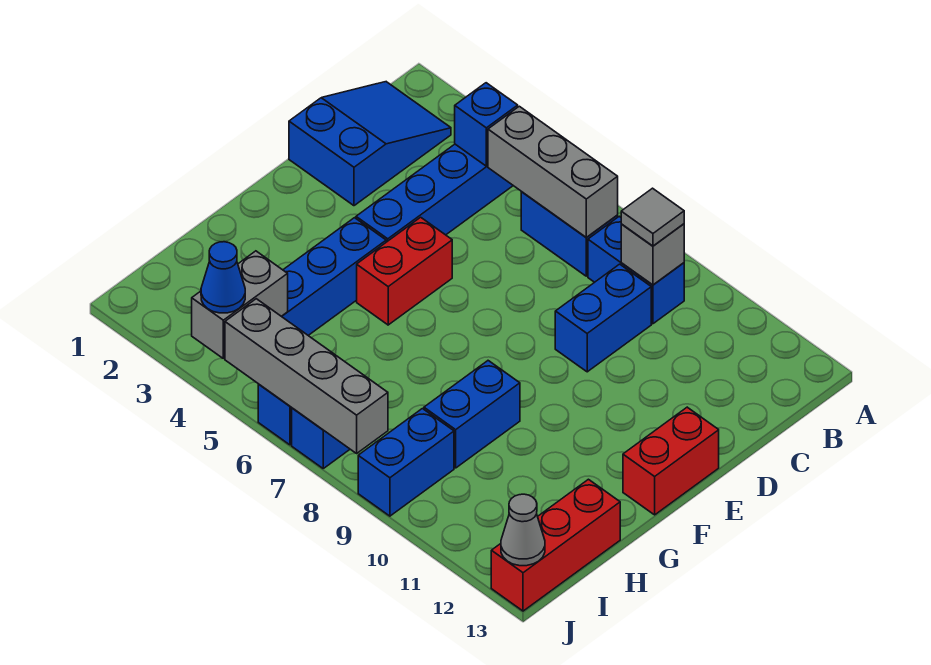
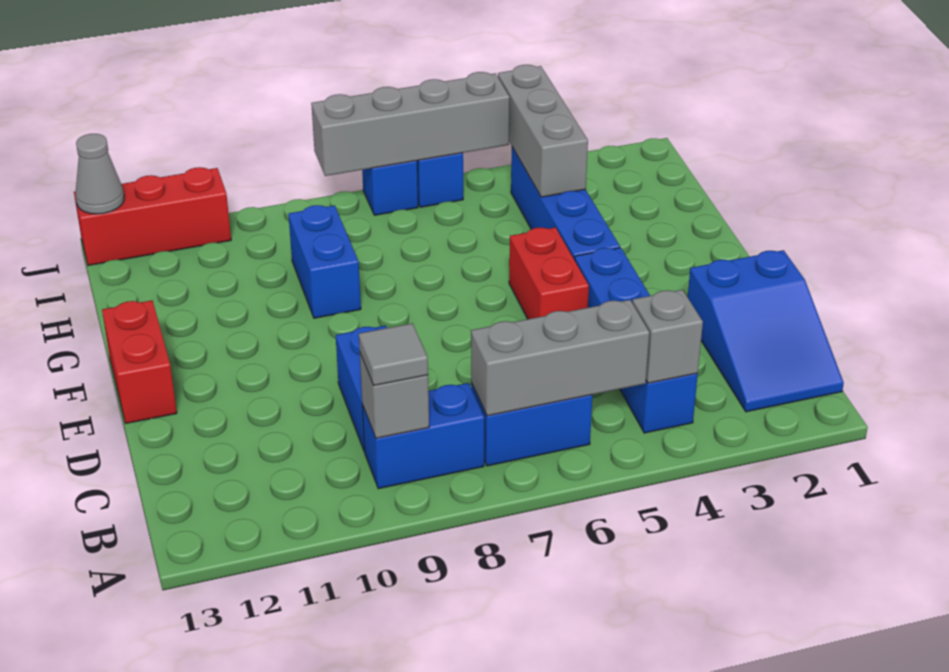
blue brick B4 level 2 -> grey brick B4 level 2
red brick H13:J13 level 1 -> red brick J11:J13 level 1
grey brick I4:J4 level 2 -> grey brick H4:J4 level 2
blue brick I9:J9 level 1 -> none
blue cone J4 level 3 -> none

